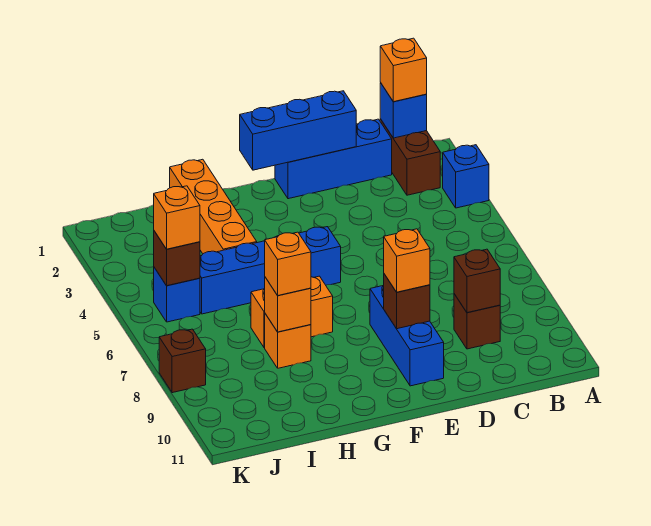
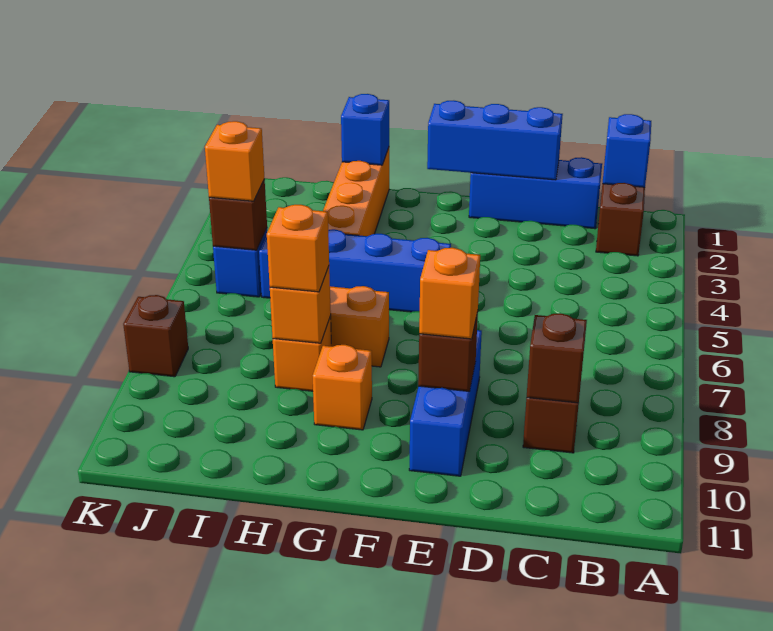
blue brick A3 level 1 -> blue brick H1 level 2
orange brick B1 level 3 -> orange brick G9 level 1

